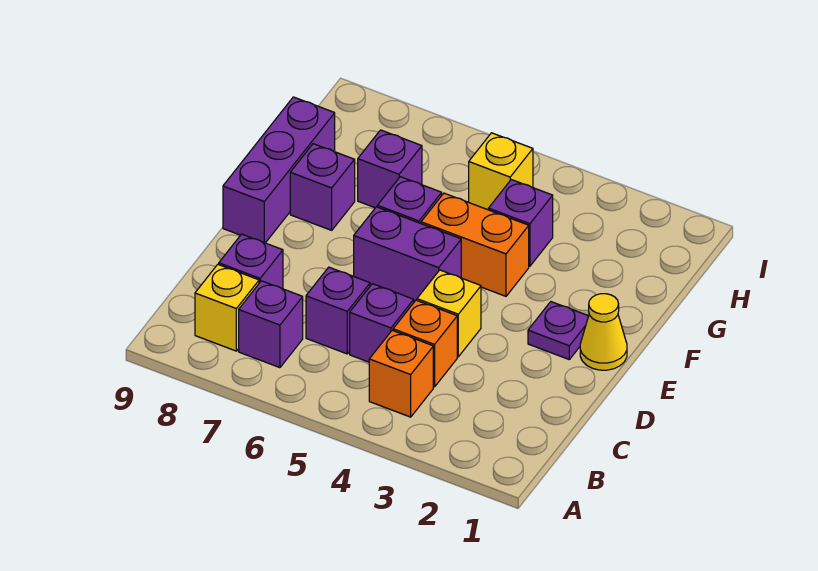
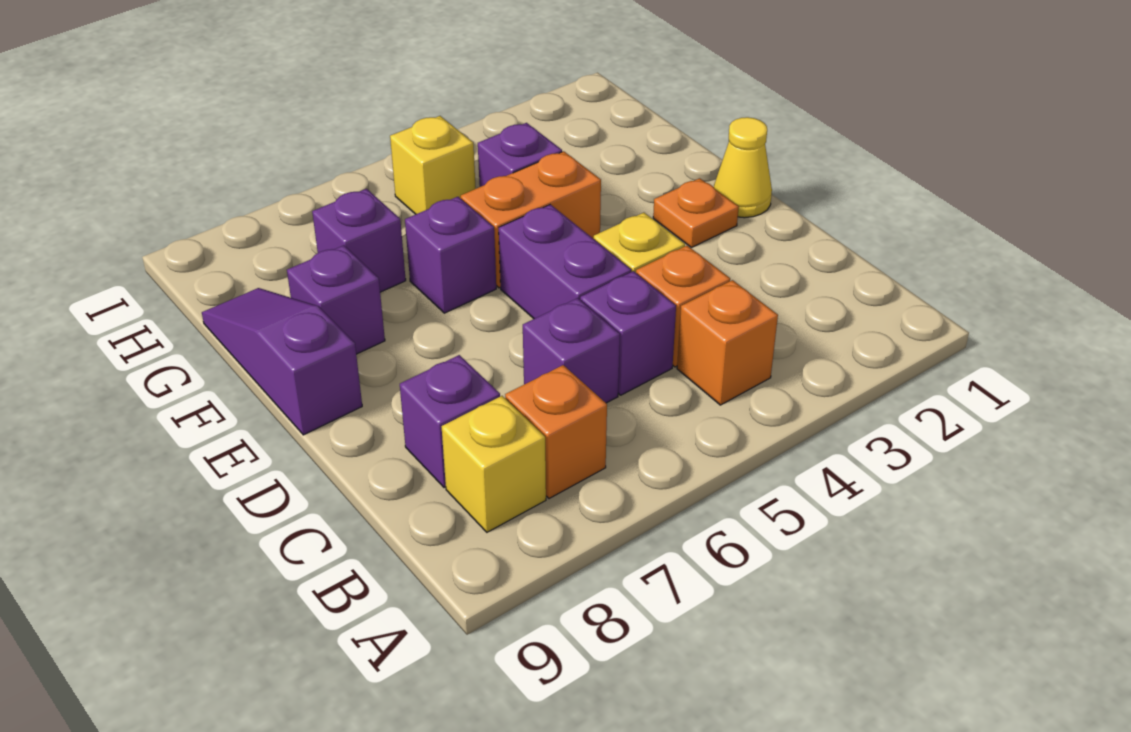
purple brick B7 level 1 -> orange brick B7 level 1
purple plate E2 level 1 -> orange plate E2 level 1
purple brick E5:E6 level 1 -> purple brick D5:E5 level 1
purple brick E9:G9 level 1 -> purple slope E9:G9 level 1 top E

